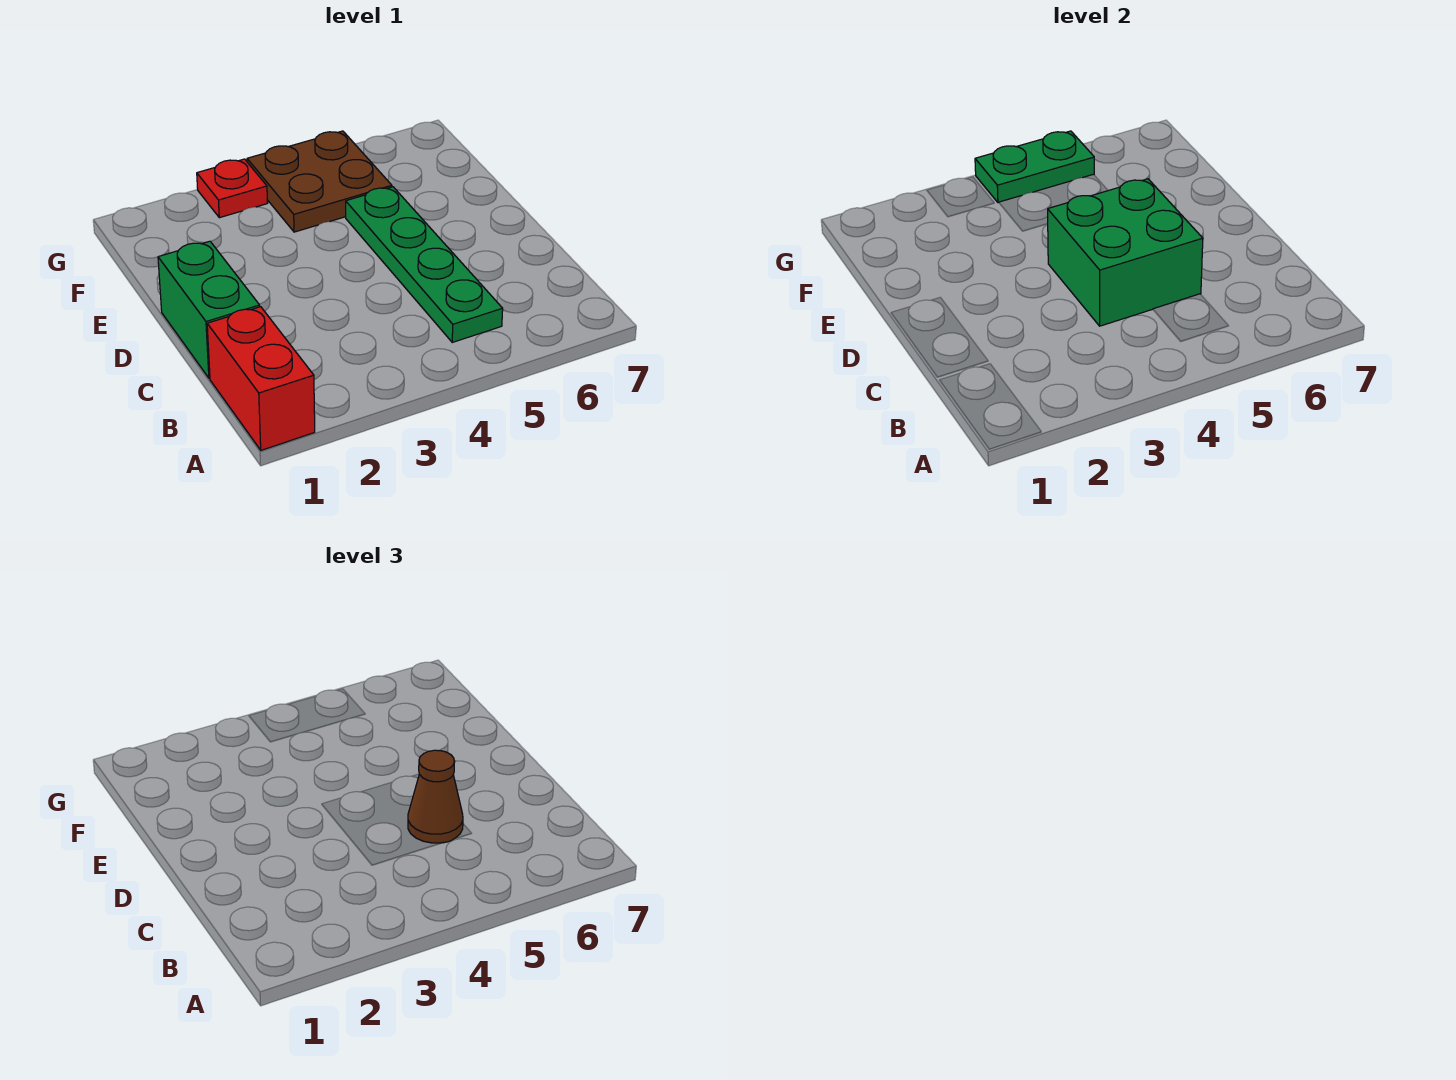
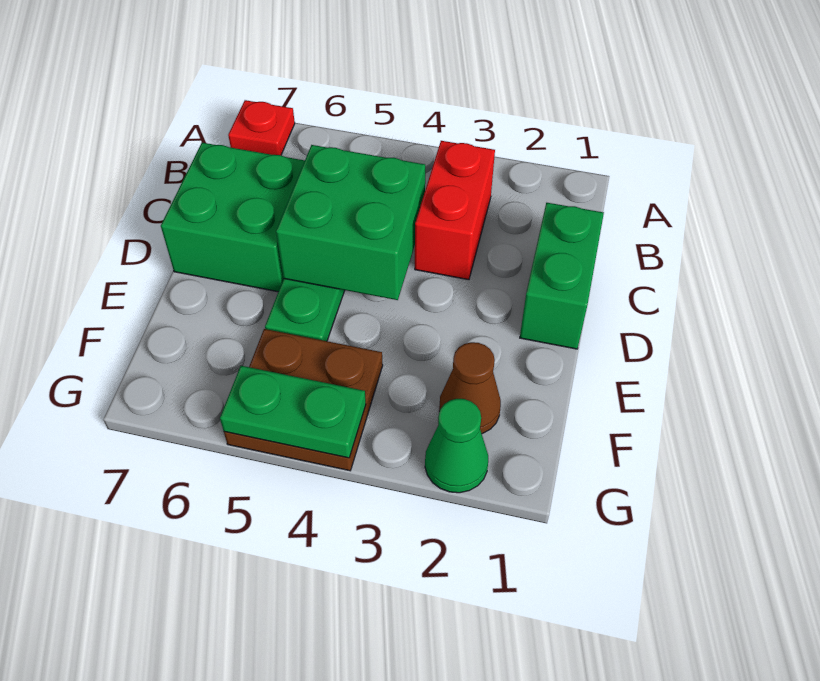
red brick A1:B1 level 1 -> red brick B3:C3 level 1
brown cone C5 level 3 -> brown cone F2 level 1
none -> green brick C6:D7 level 1
none -> green cone G2 level 1
red plate G3 level 1 -> red plate A7 level 1

